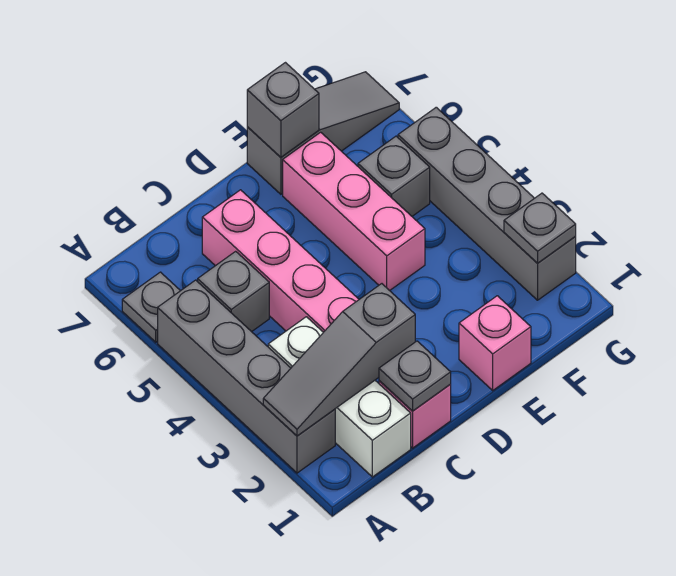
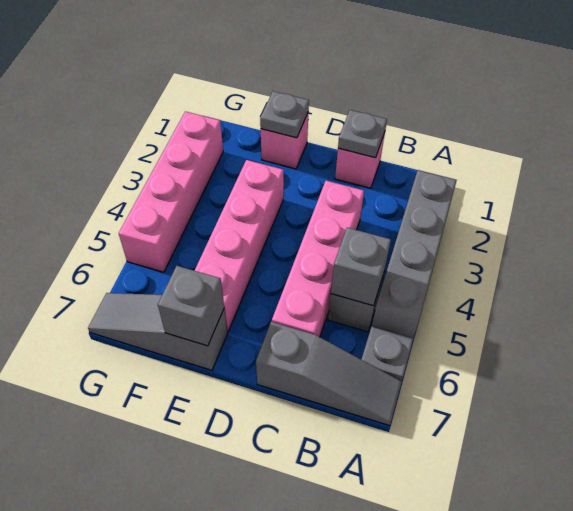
grey slope A2:C2 level 2 top C -> grey slope A7:C7 level 1 top C
white brick B1:B3 level 1 -> none
pink brick E4:E6 level 1 -> pink brick E3:E6 level 1
grey brick F5 level 1 -> grey brick B5 level 2
grey brick G2:G5 level 1 -> pink brick G2:G5 level 1
grey plate G2 level 2 -> grey plate E1 level 2

